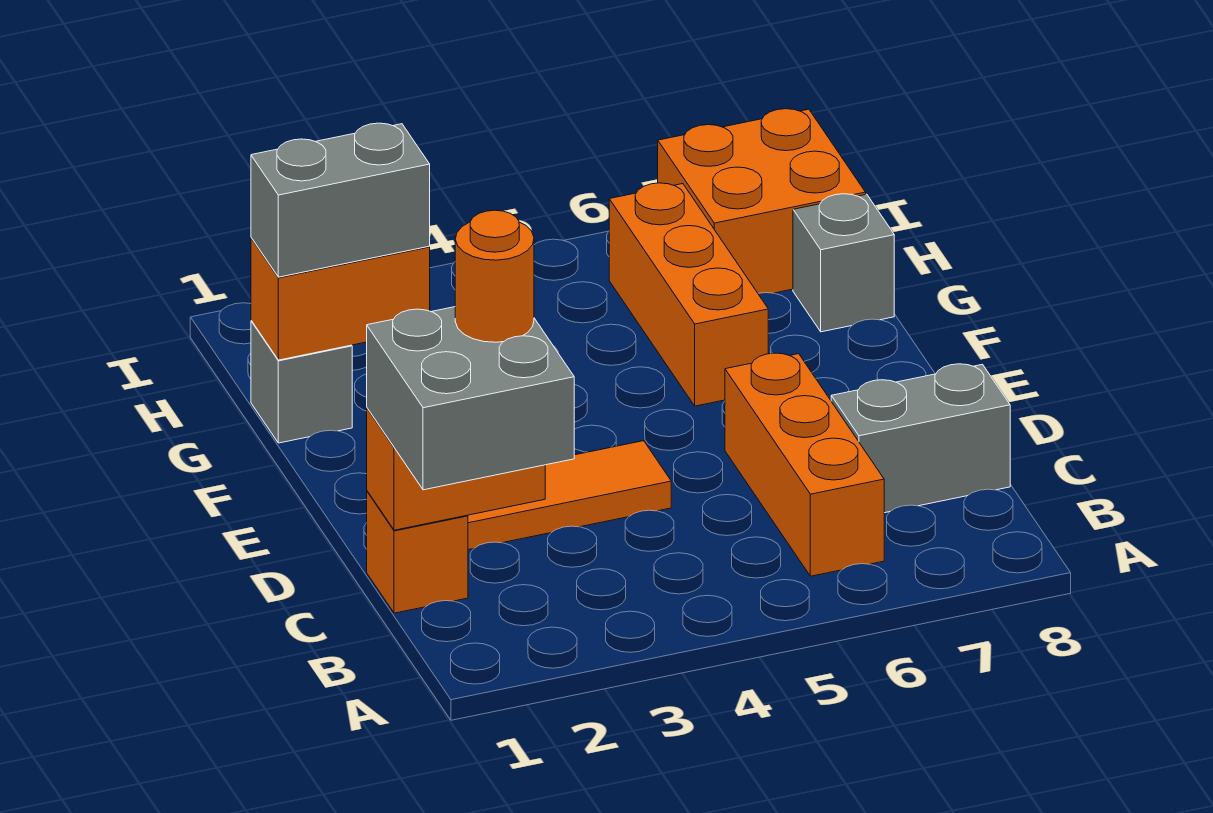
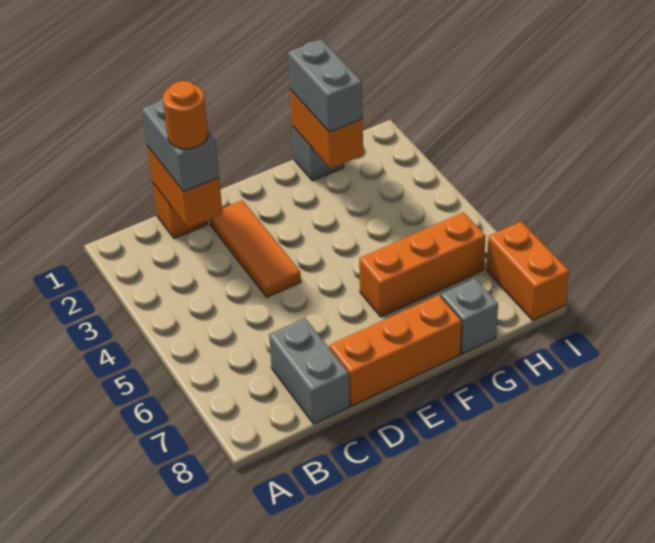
grey brick B1:C2 level 3 -> grey brick C1:C2 level 3
orange brick B6:D6 level 1 -> orange brick D8:F8 level 1
orange brick H7:I8 level 1 -> orange brick I7:I8 level 1

